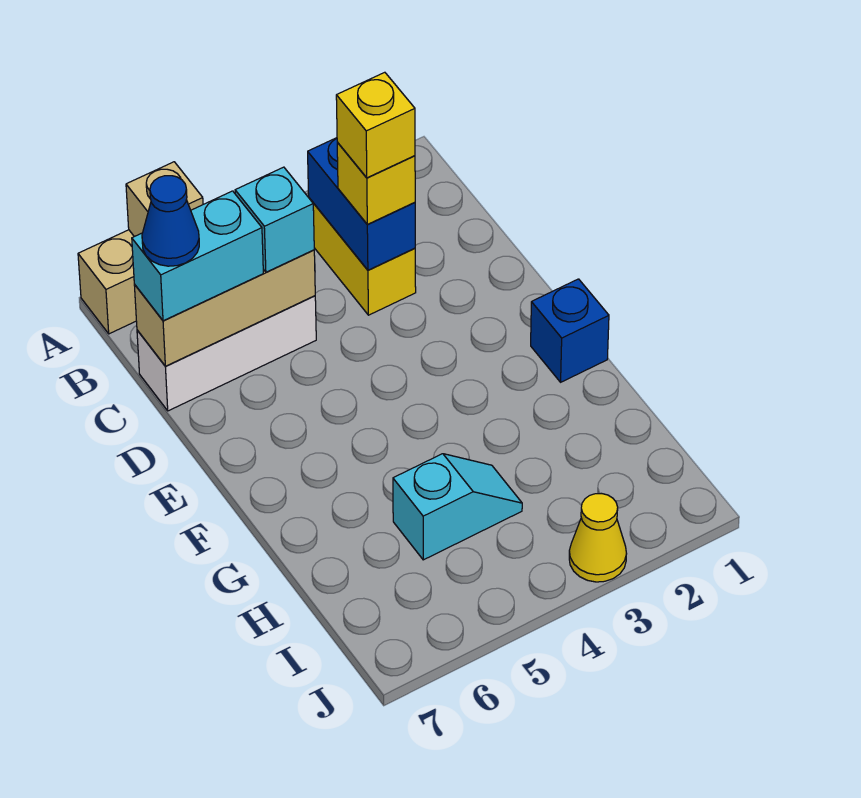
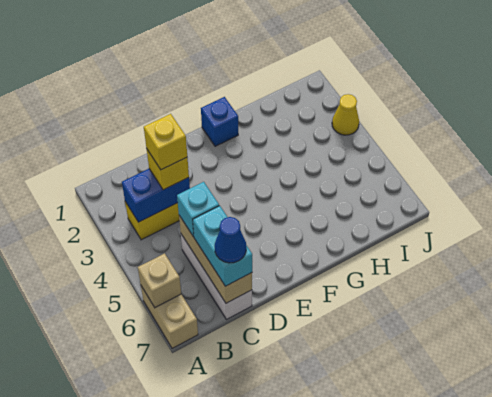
cyan slope H4:H5 level 1 top 5 -> none

